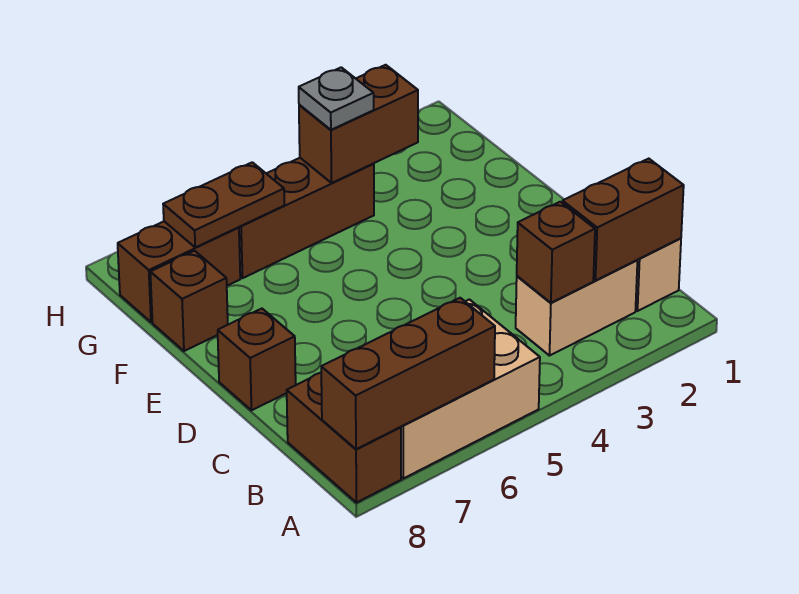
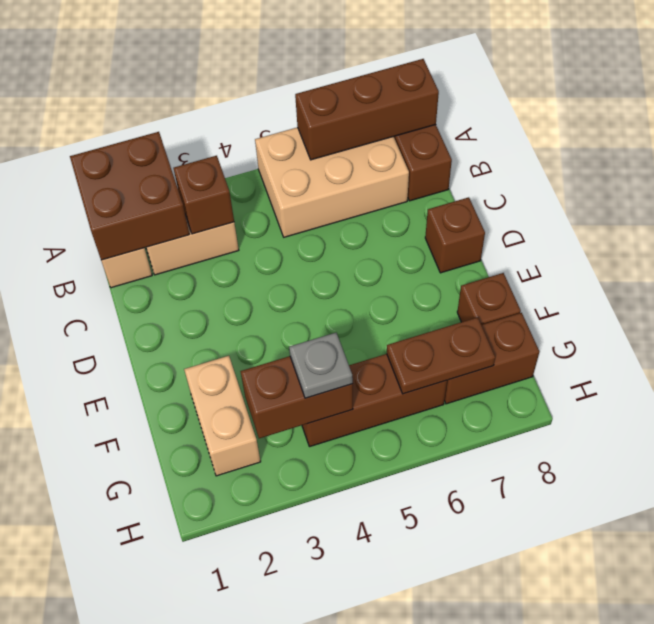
brown brick B1:B2 level 2 -> brown brick A1:B2 level 2
none -> tan brick F2:G2 level 1

